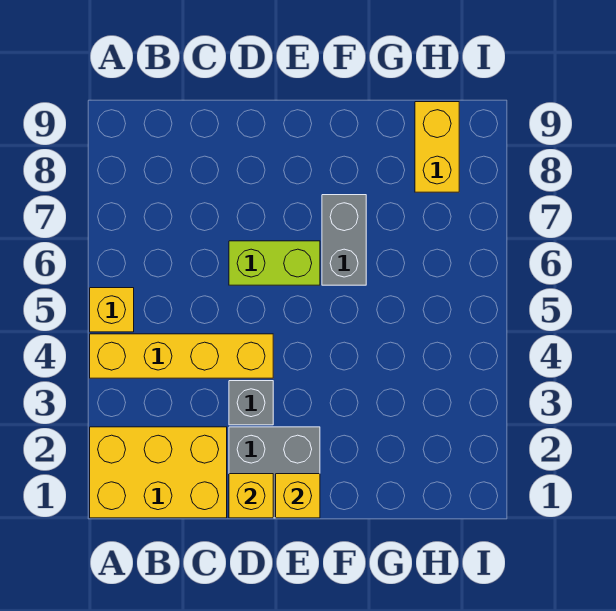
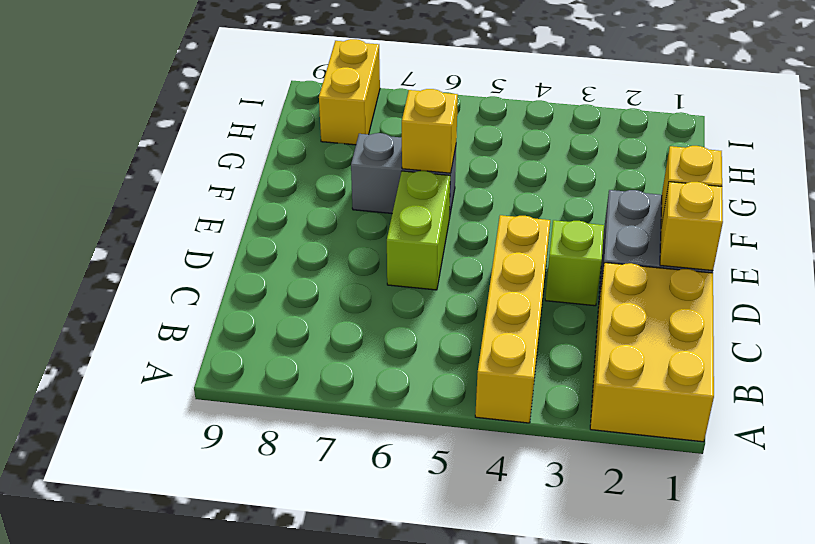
yellow brick A5 level 1 -> yellow brick F6 level 2
grey brick D3 level 1 -> lime brick D3 level 1
yellow brick H8:H9 level 1 -> yellow brick H8:I8 level 1

